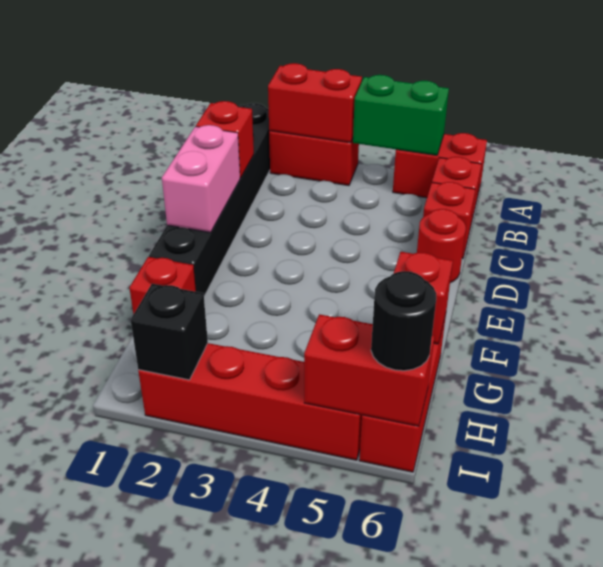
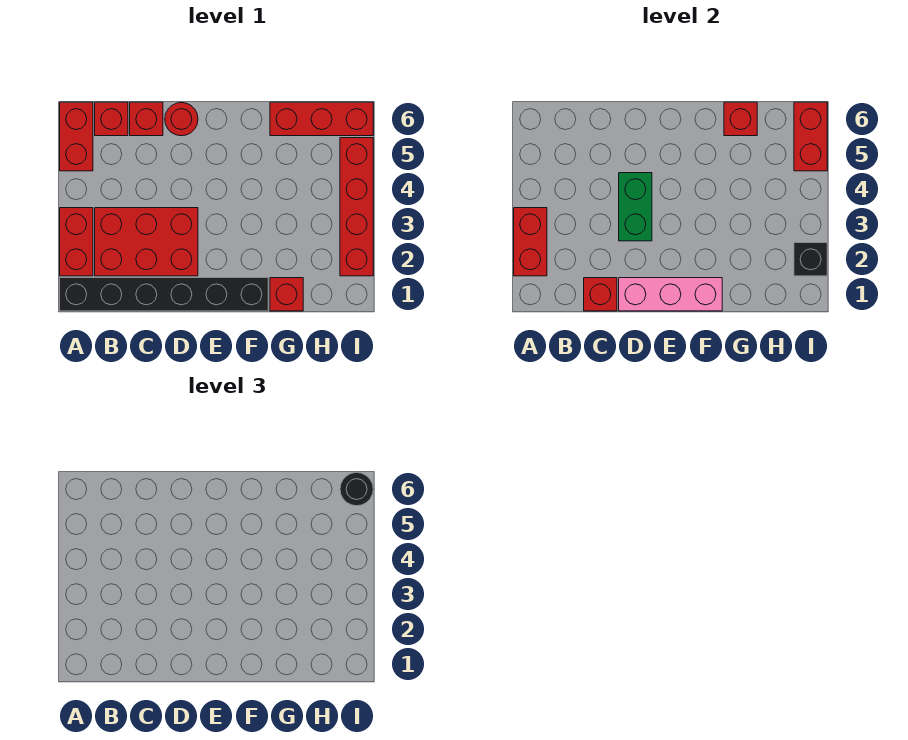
green brick A4:A5 level 2 -> green brick D3:D4 level 2
none -> red brick B2:D3 level 1
pink brick D1:E1 level 2 -> pink brick D1:F1 level 2

